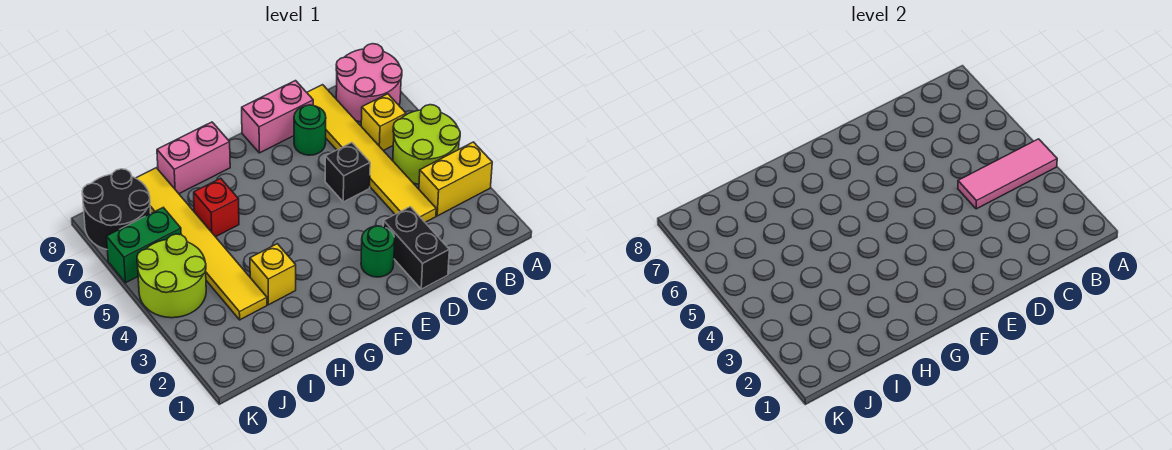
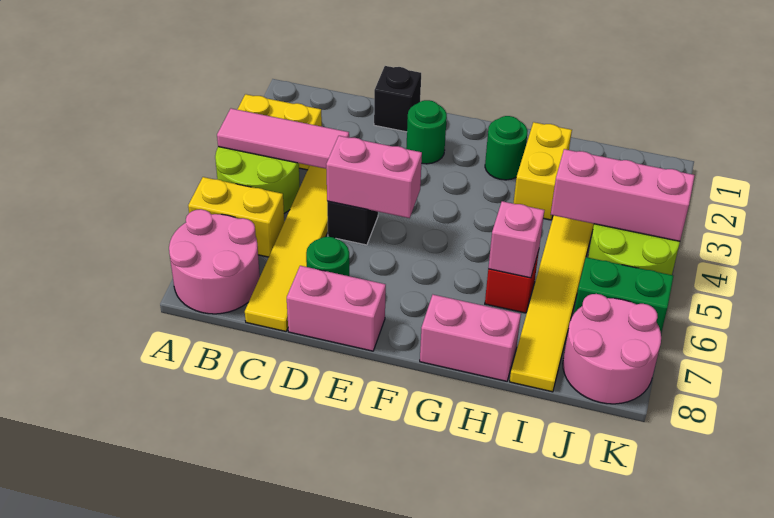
yellow brick B6 level 1 -> yellow brick A6:B6 level 1
black brick D1:D2 level 1 -> black brick D1 level 1
none -> pink brick D5:E5 level 2
none -> green round brick G2 level 1
yellow brick H3 level 1 -> yellow brick H2:H3 level 1
none -> pink brick H6 level 2
none -> pink brick I4:K4 level 2
black round brick J7:K8 level 1 -> pink round brick J7:K8 level 1

